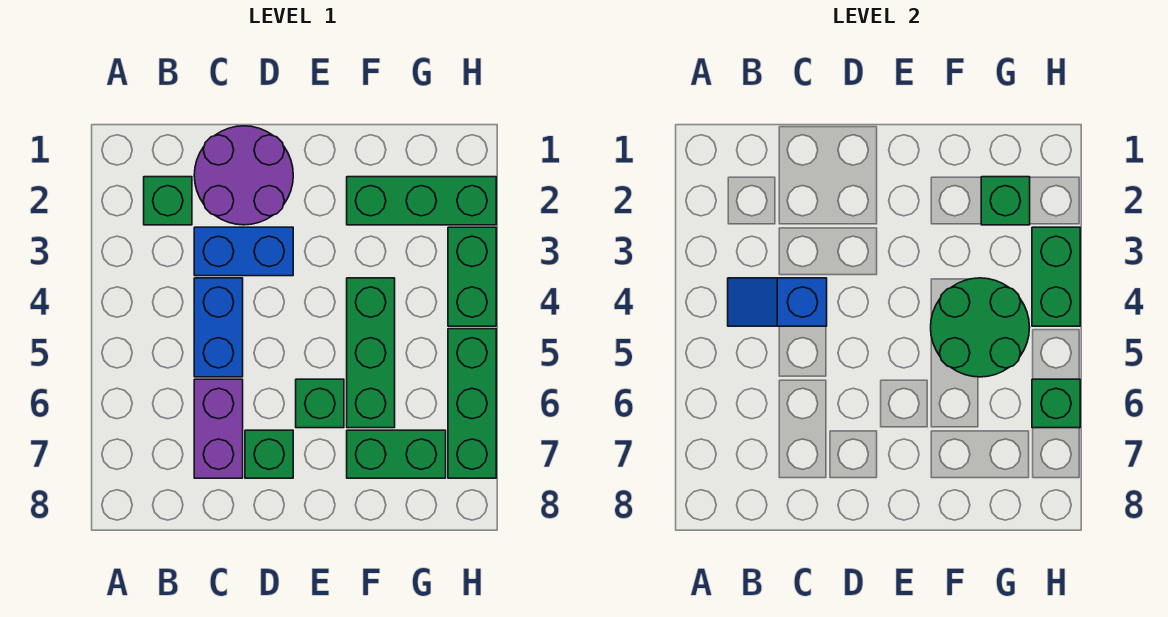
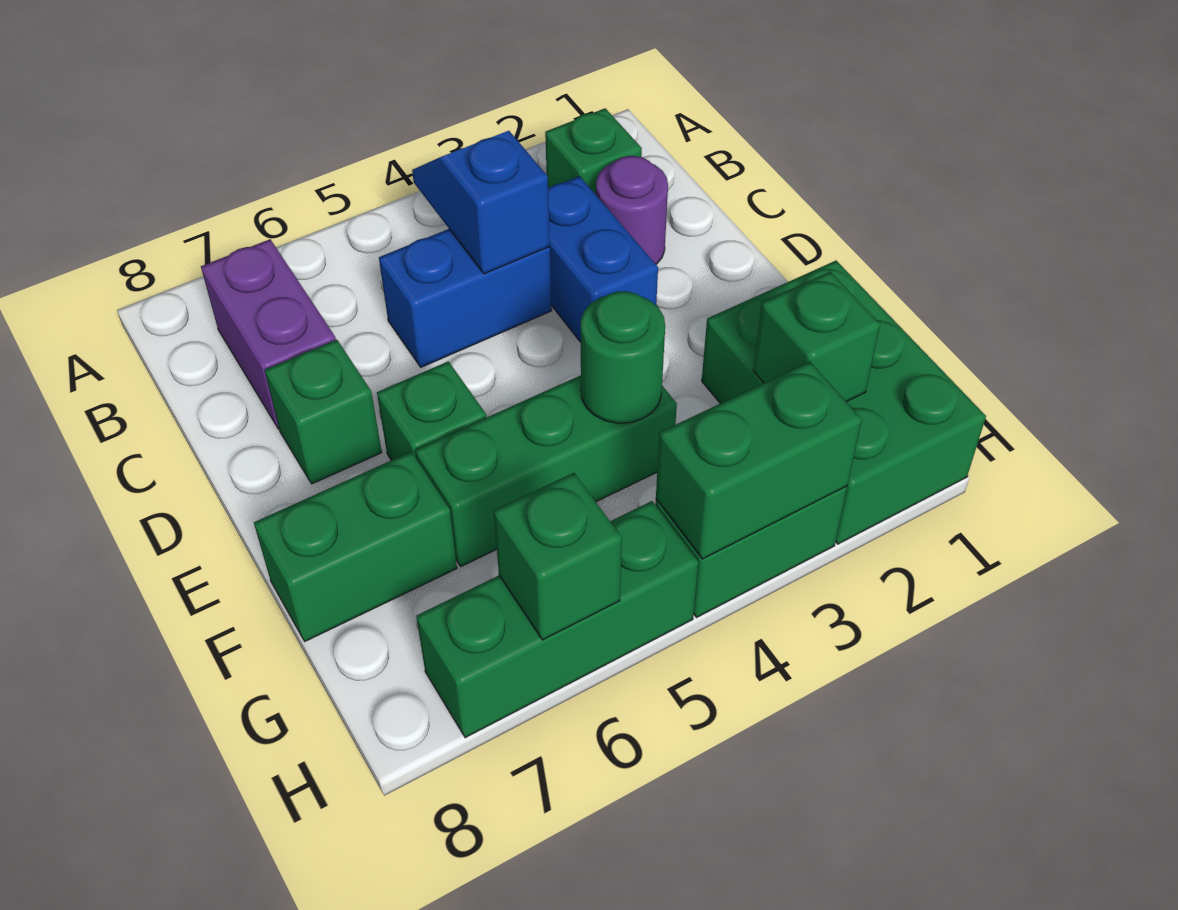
purple round brick C1:D2 level 1 -> purple round brick C2 level 1
purple brick C6:C7 level 1 -> purple brick B7:C7 level 1
green brick F2:H2 level 1 -> green brick F1:H2 level 1
green round brick F4:G5 level 2 -> green round brick F4 level 2
green brick F7:G7 level 1 -> green brick F7:F8 level 1

